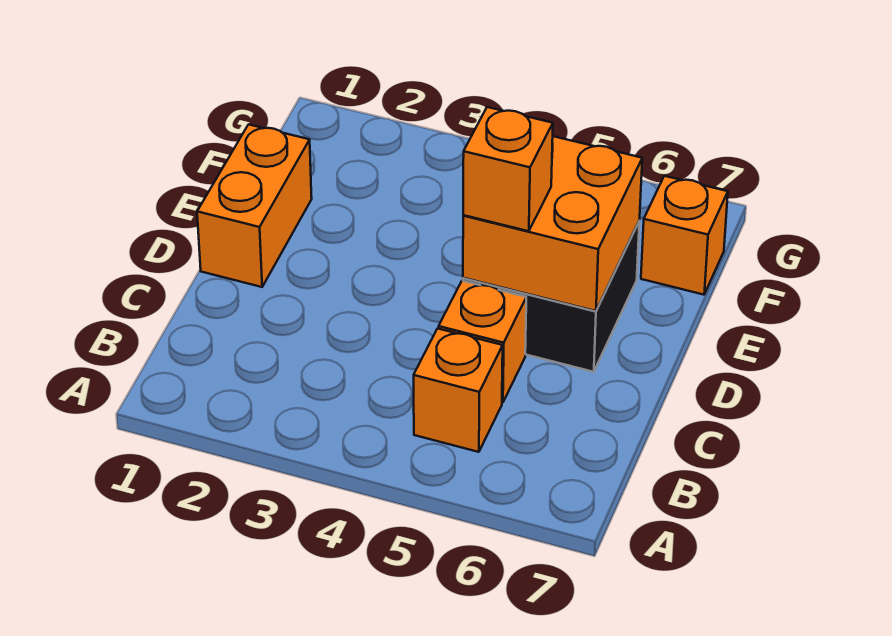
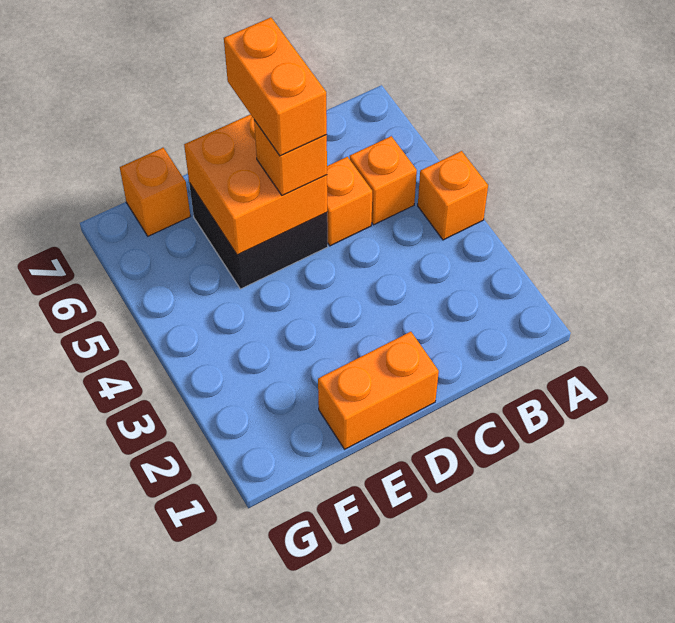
none -> orange brick A4 level 1
none -> orange brick D5:D6 level 4

